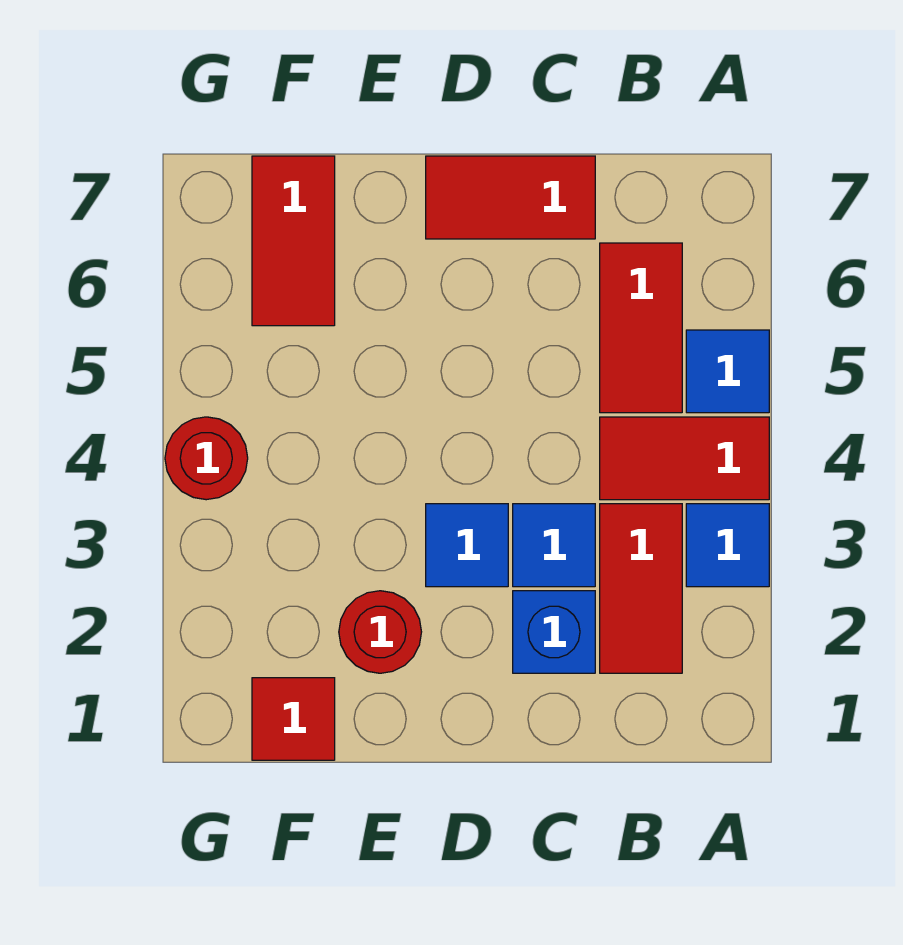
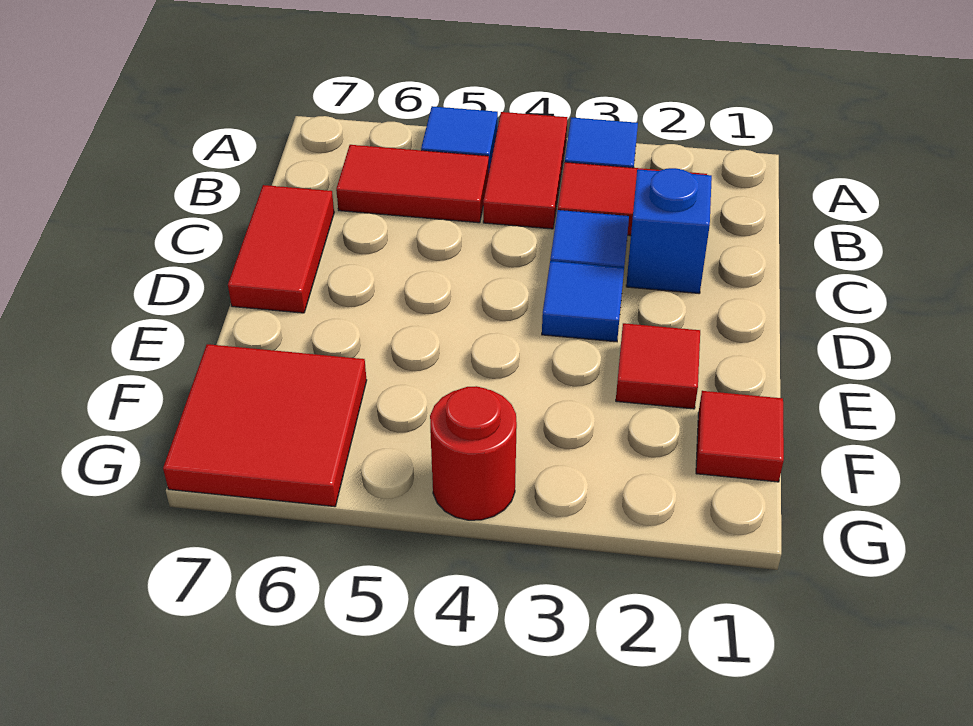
red round brick E2 level 1 -> red tile E2 level 1
red tile F6:F7 level 1 -> red tile F6:G7 level 1

